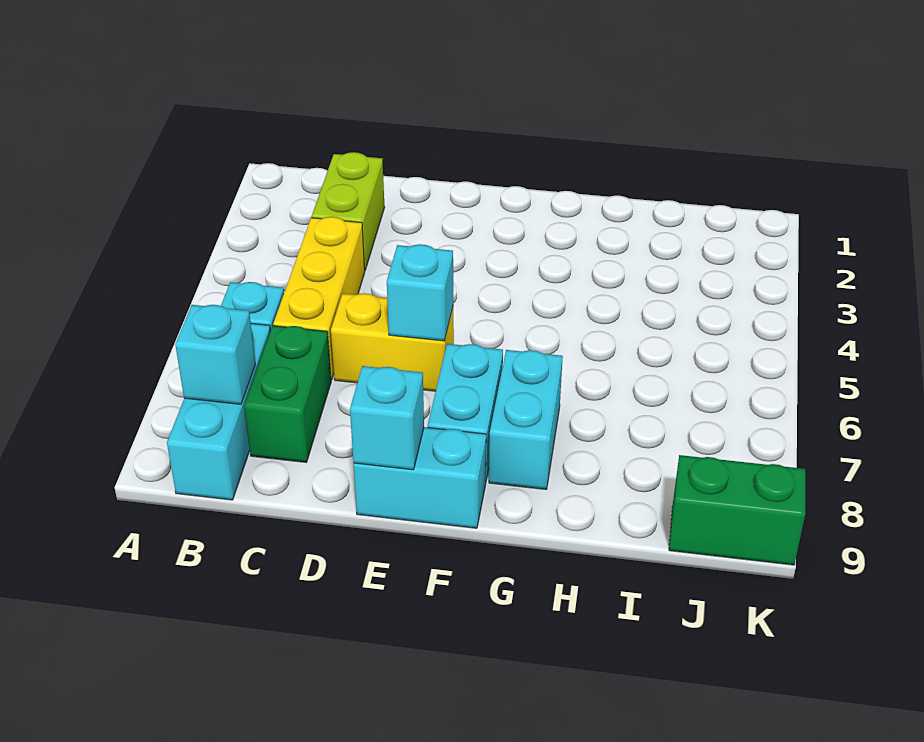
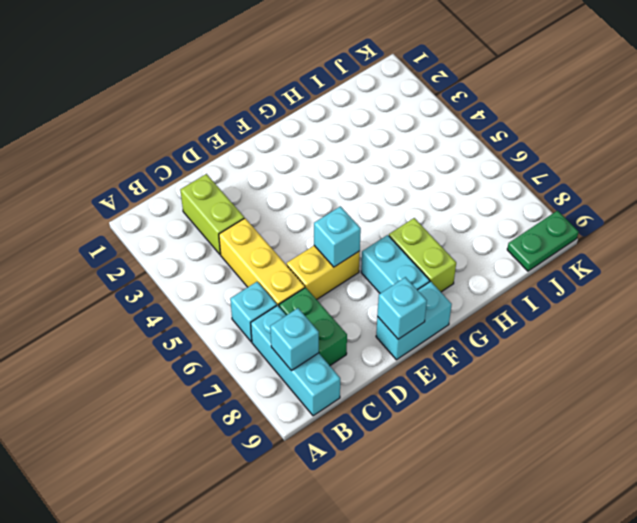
cyan brick G7:G8 level 1 -> lime brick G7:G8 level 1
green brick J9:K9 level 1 -> green plate J9:K9 level 1

